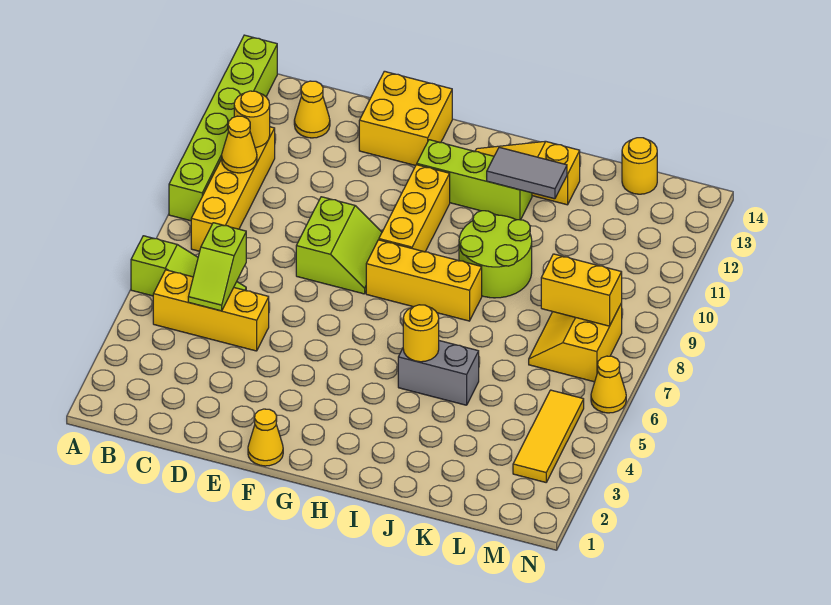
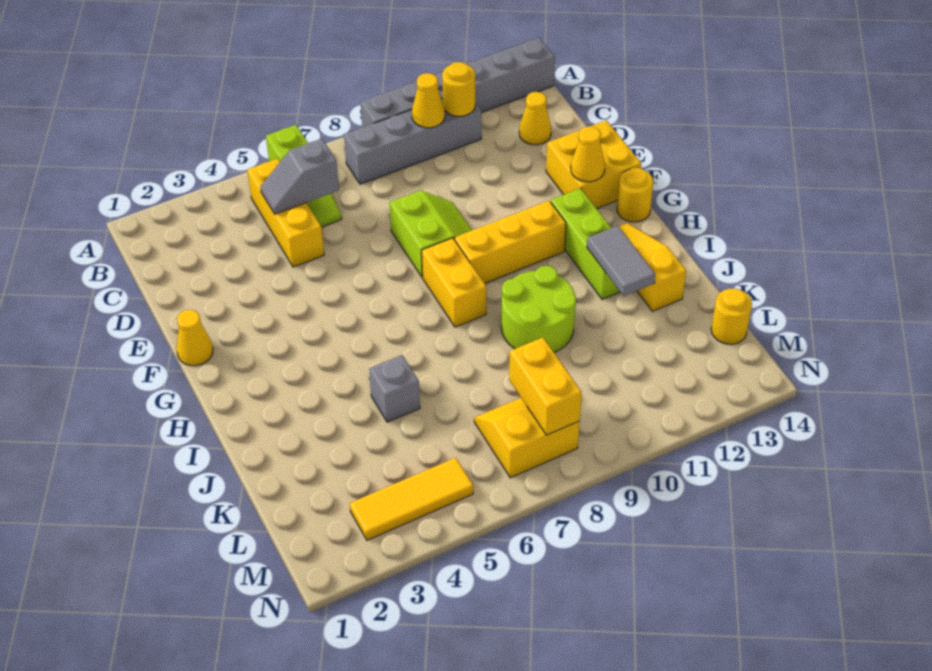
lime brick A9:A14 level 1 -> grey brick A9:A14 level 1
yellow brick B8:B11 level 1 -> grey brick B8:B11 level 1
lime slope C5:C6 level 2 top 6 -> grey slope C5:C6 level 2 top 6
lime slope E8:F9 level 1 top E -> lime slope E8:F9 level 1 top 8
yellow brick G8:I8 level 1 -> yellow brick G8:H8 level 1
grey brick I5:J5 level 1 -> grey brick J5 level 1
yellow round brick I5 level 2 -> yellow round brick G14 level 1
yellow cone N6 level 1 -> yellow cone F13 level 2

